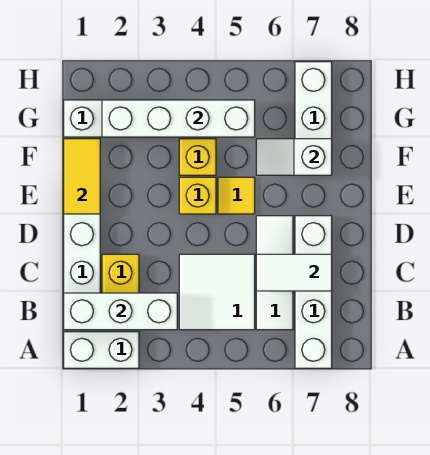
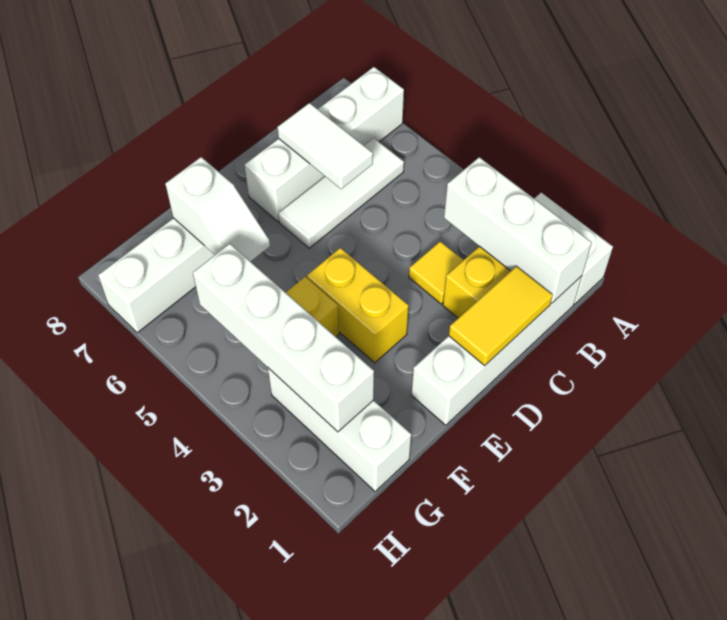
white tile B4:C5 level 1 -> none
yellow tile E1:F1 level 2 -> yellow tile C1:D1 level 2
yellow brick E4 level 1 -> yellow brick E3:E4 level 1
yellow tile E5 level 1 -> yellow tile C3 level 1

